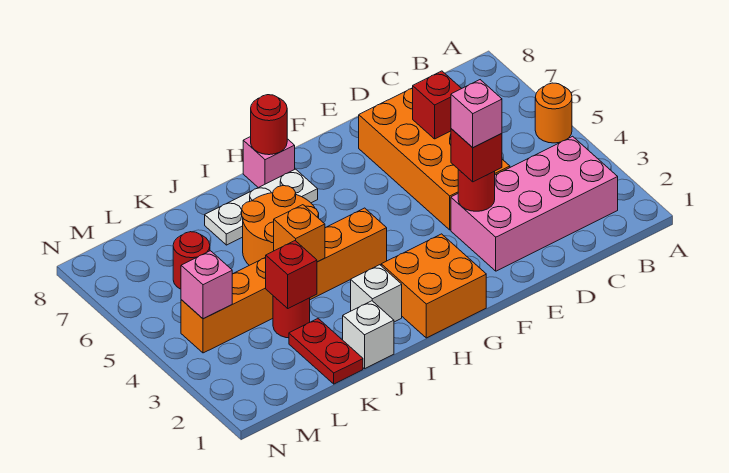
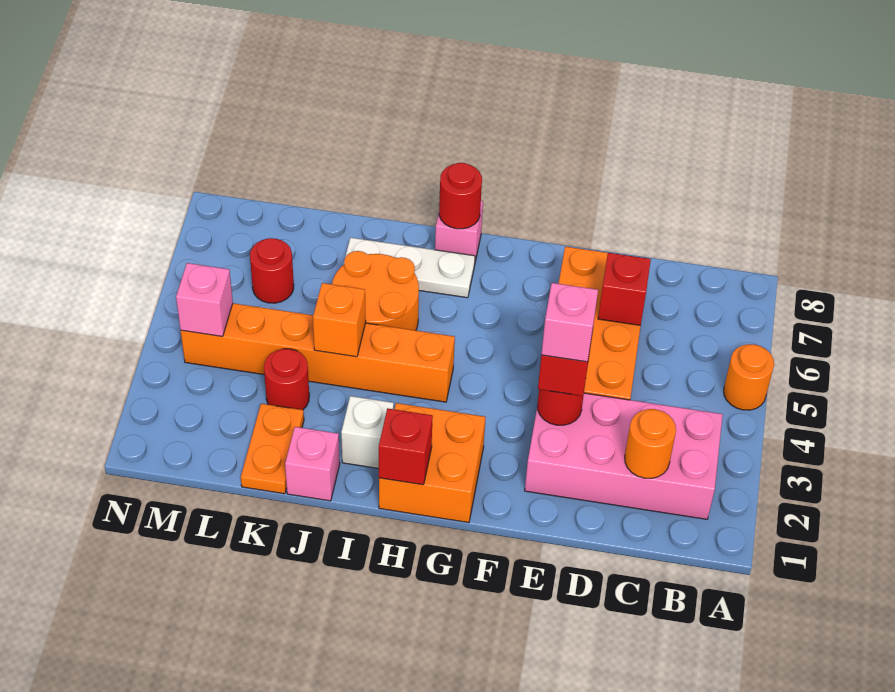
none -> orange round brick C2 level 2
white brick J1 level 1 -> pink brick J1 level 1
red plate K1:K2 level 1 -> orange plate K1:K2 level 1
red brick K3 level 2 -> red brick H1 level 2

